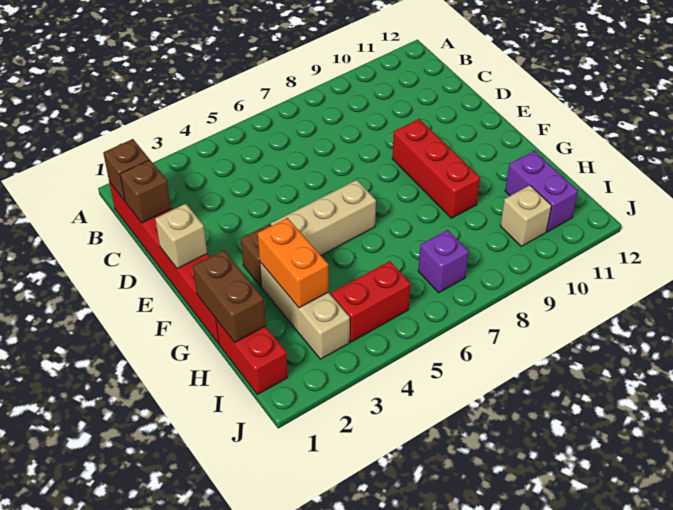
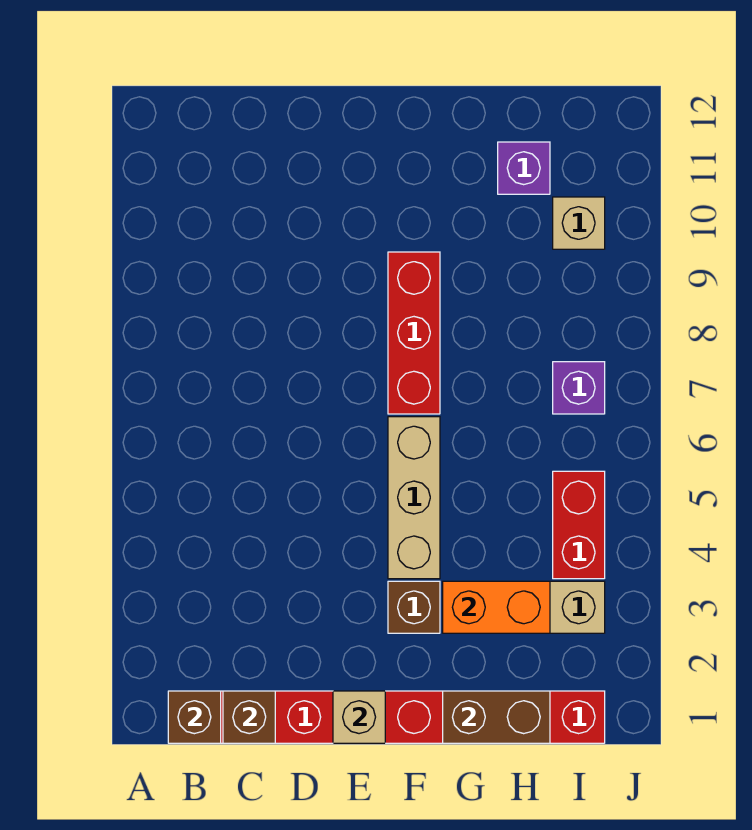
red brick E9:G9 level 1 -> red brick F7:F9 level 1
purple brick H11:I11 level 1 -> purple brick H11 level 1

